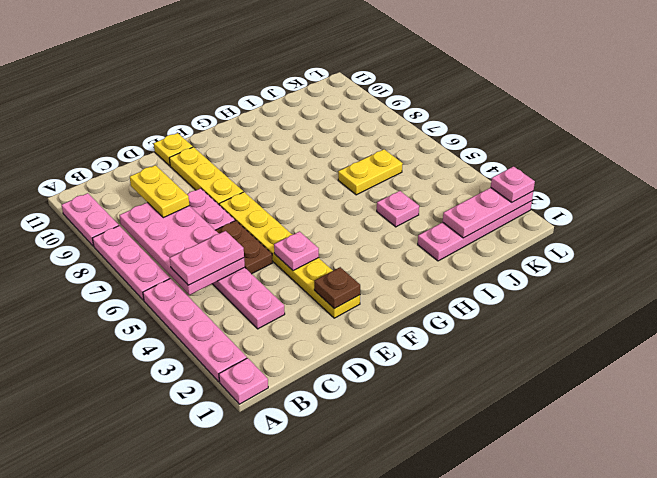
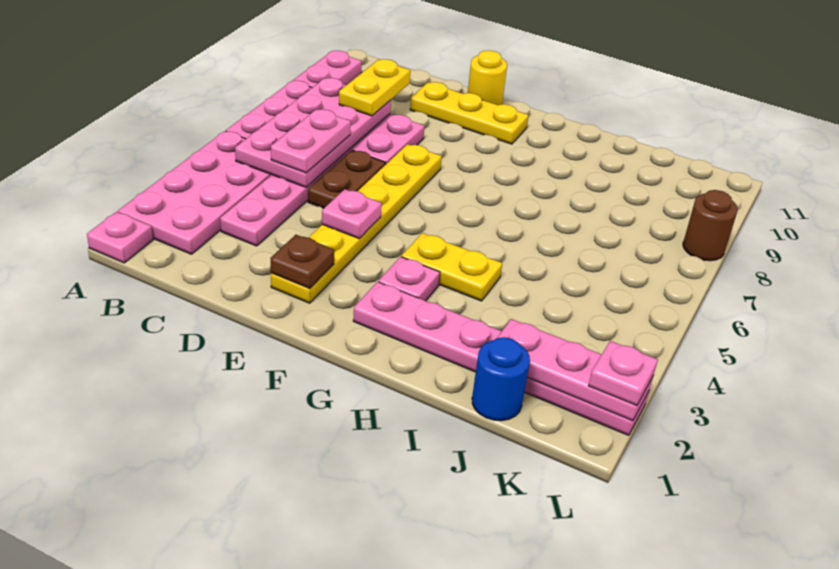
pink plate A2:A5 level 1 -> pink plate A2:B5 level 1
pink plate B5:C5 level 3 -> pink plate C5:C6 level 3
yellow plate E8:E10 level 1 -> yellow plate D10:F10 level 1
yellow plate E11 level 1 -> yellow round brick E11 level 1
pink plate I2:L2 level 1 -> pink plate G2:L2 level 1
pink plate I4 level 1 -> pink plate G3 level 1
yellow plate I6:J6 level 1 -> yellow plate G4:H4 level 1
none -> blue round brick J1 level 1
none -> brown round brick L8 level 1

